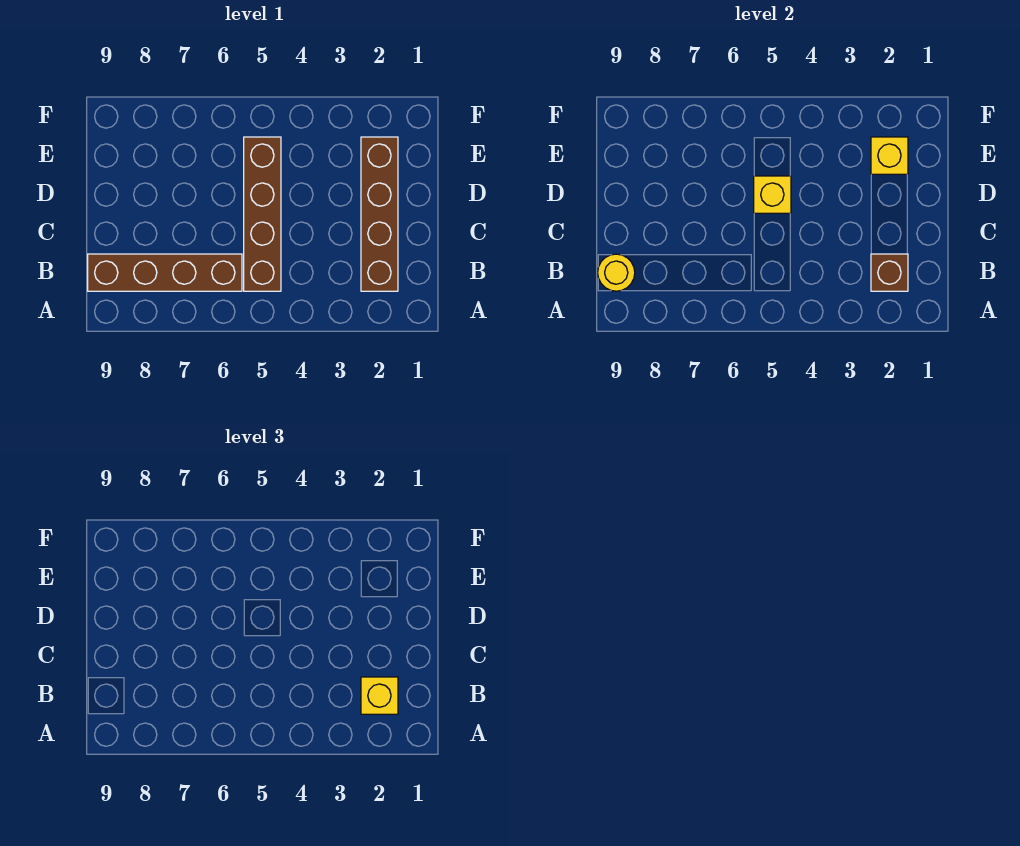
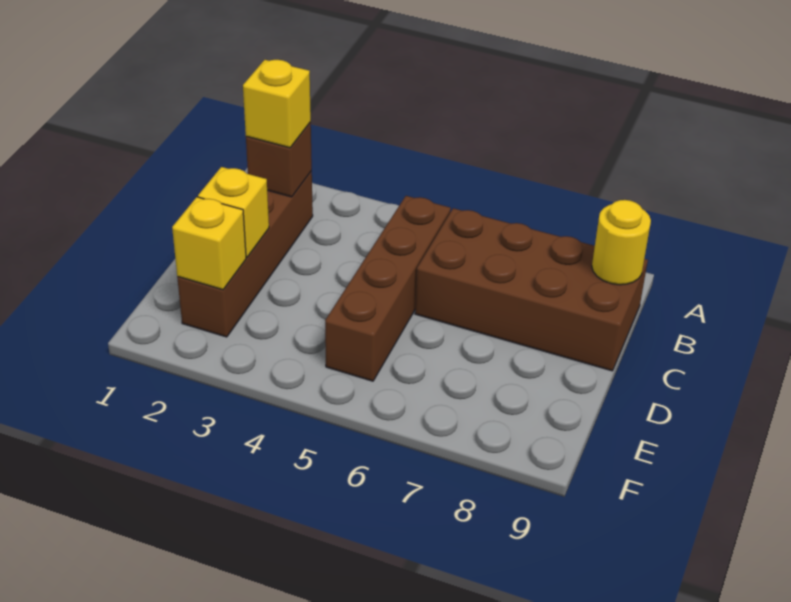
brown brick B6:B9 level 1 -> brown brick B6:C9 level 1
yellow brick D5 level 2 -> yellow brick D2 level 2

